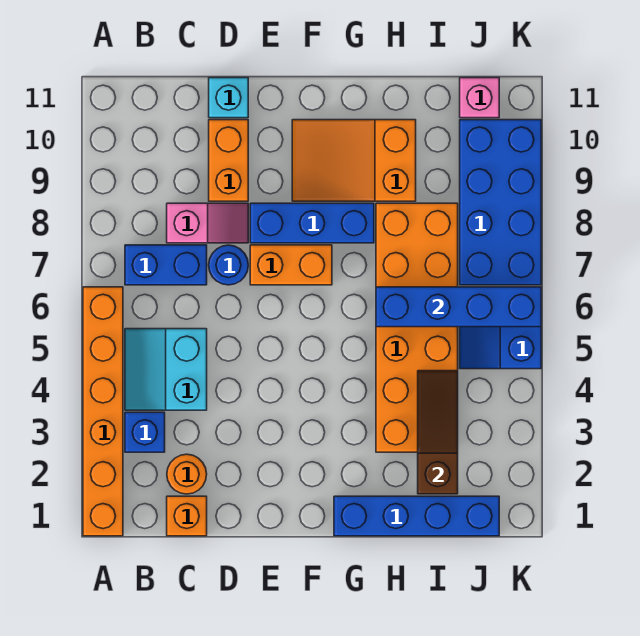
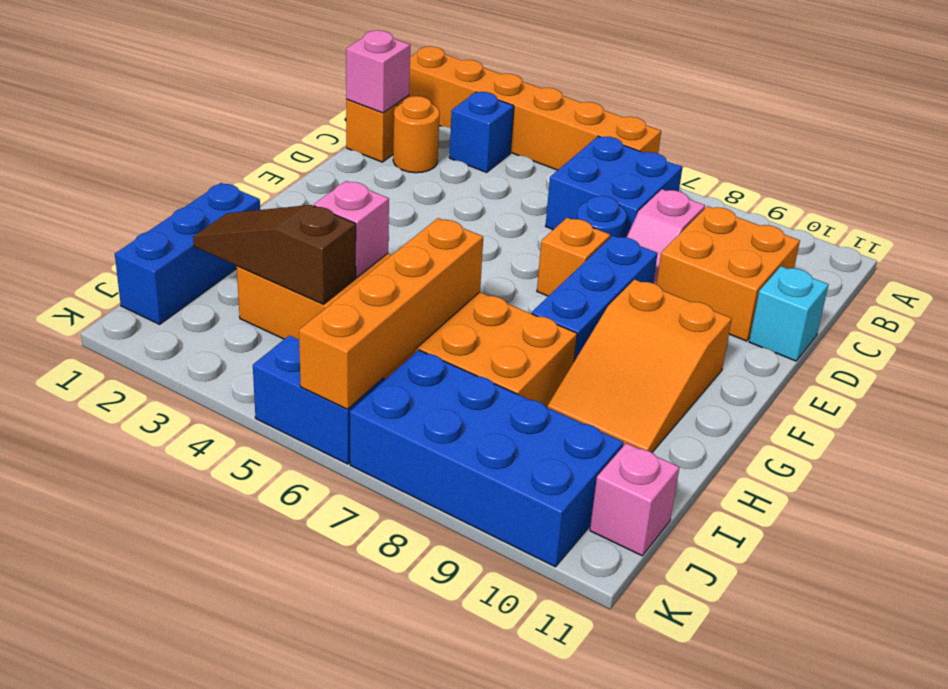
cyan slope B4:C5 level 1 top C -> none
blue brick B7:C7 level 1 -> blue brick B6:C7 level 1
none -> pink brick C1 level 2
orange brick D9:D10 level 1 -> orange brick C9:D10 level 1
orange brick E7:F7 level 1 -> orange brick E7 level 1
orange slope F9:H10 level 1 top H -> orange slope F9:H10 level 1 top F
blue brick G1:J1 level 1 -> blue brick H1:J1 level 1
none -> pink brick H4 level 2
blue brick H6:K6 level 2 -> orange brick H6:K6 level 2
brown slope I2:I4 level 2 top 2 -> brown slope I2:I4 level 2 top 4

